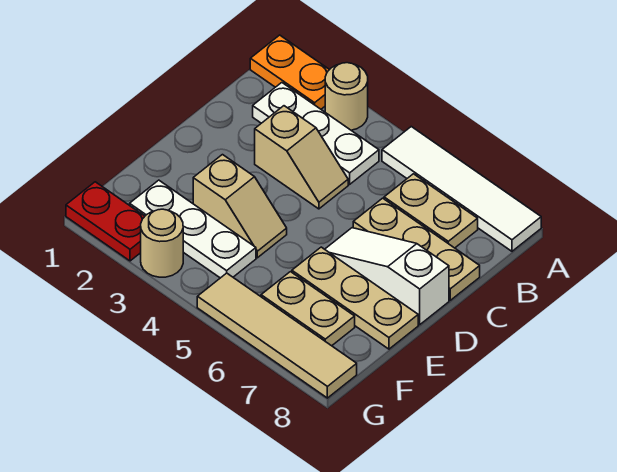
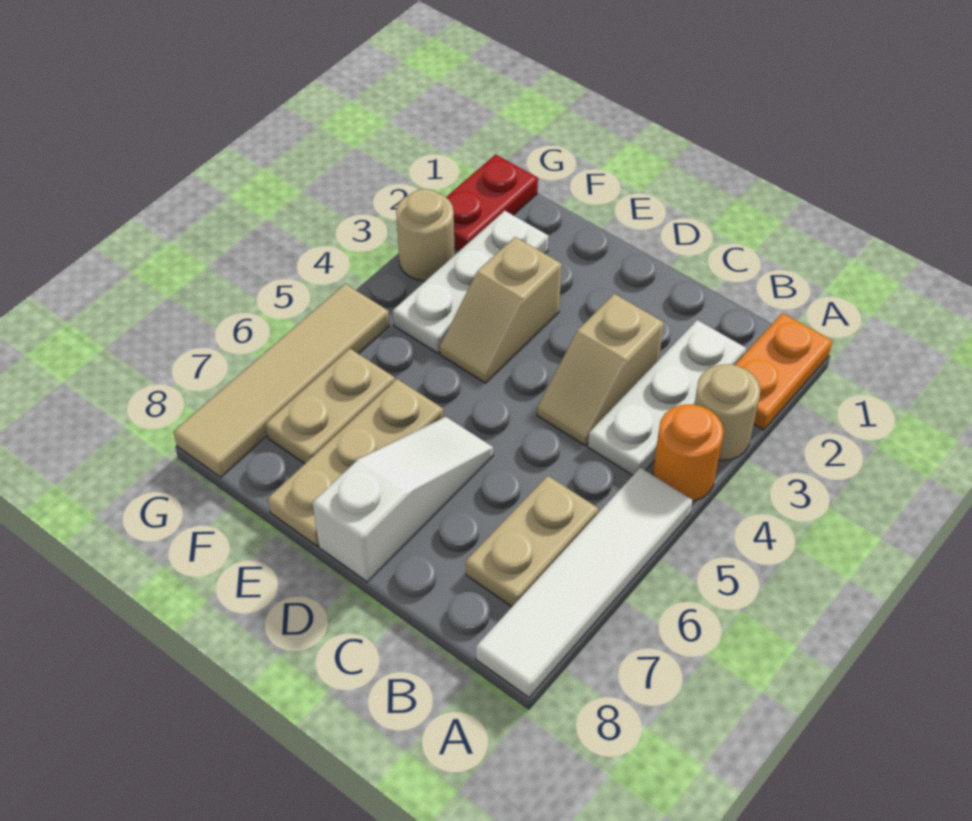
none -> orange round brick A4 level 1
tan plate C6:C8 level 1 -> none

